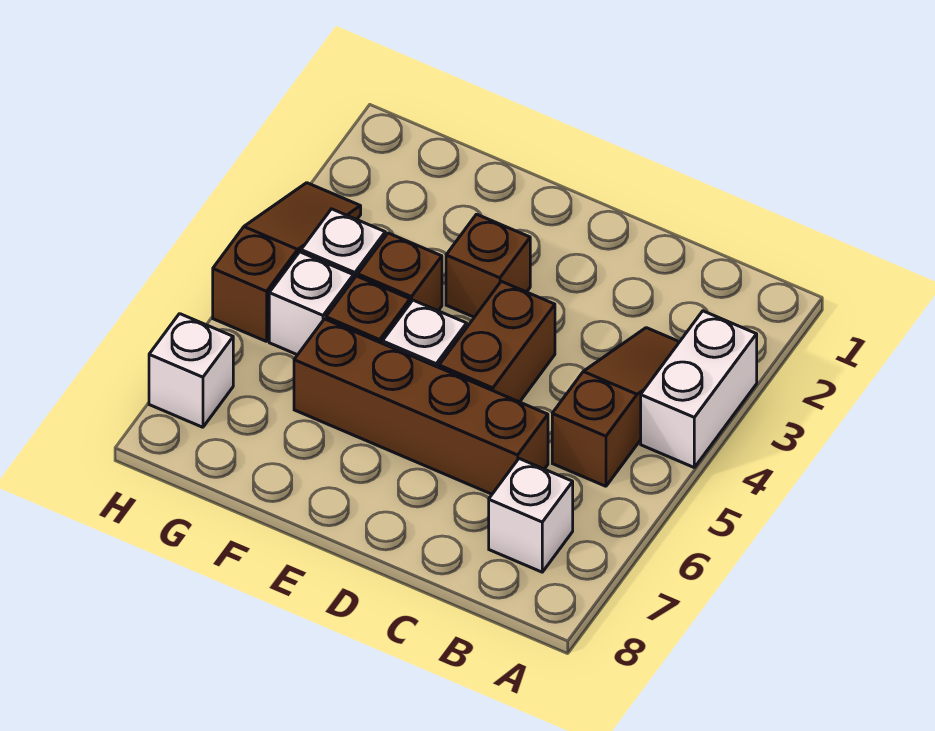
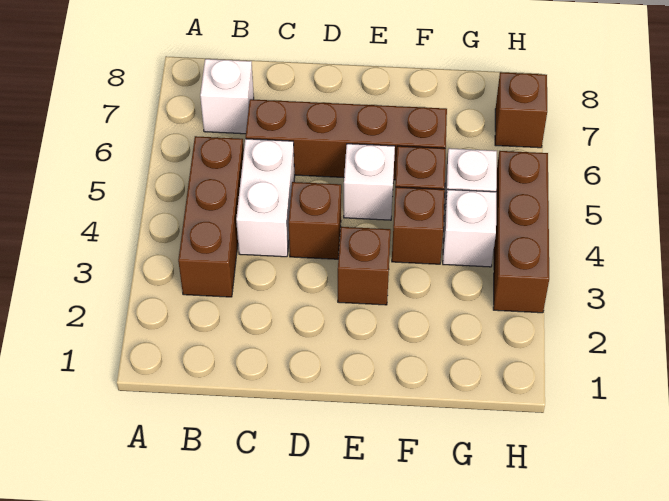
white brick A3:A4 level 1 -> white brick C4:C5 level 1
brown slope B3:B5 level 1 top 5 -> brown brick B3:B5 level 1
brown brick D4:D5 level 1 -> brown brick D4 level 1
brown slope H3:H5 level 1 top 5 -> brown brick H3:H5 level 1
white brick H7 level 1 -> brown brick H7 level 1

